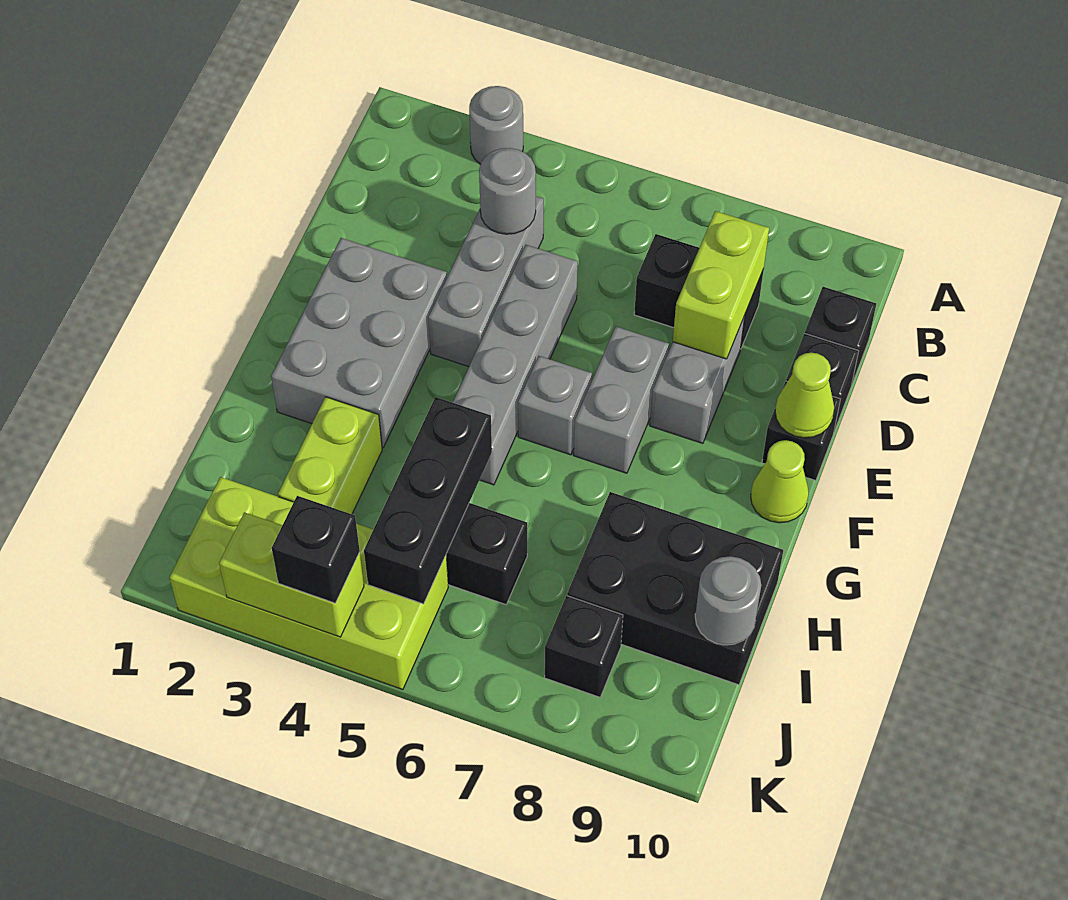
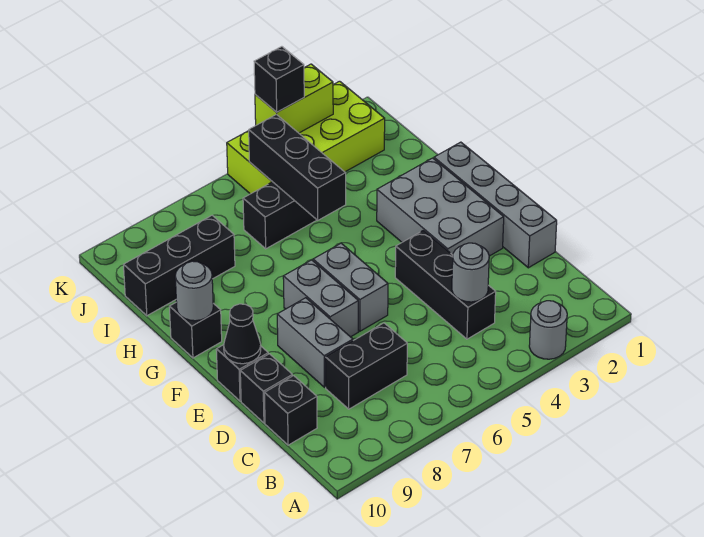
grey brick C4:E4 level 1 -> black brick C4:E4 level 1
lime brick C8:D8 level 2 -> none
grey brick D5:G5 level 1 -> grey brick D1:G1 level 1
lime cone E10 level 2 -> black cone E10 level 2
grey brick F6 level 1 -> grey brick E6:F6 level 1
lime cone F10 level 1 -> none
lime brick H3:I3 level 1 -> none
black brick H8:I10 level 1 -> black brick I8:I10 level 1
grey round brick I10 level 2 -> grey round brick G10 level 2
black brick J8 level 1 -> black brick G10 level 1

